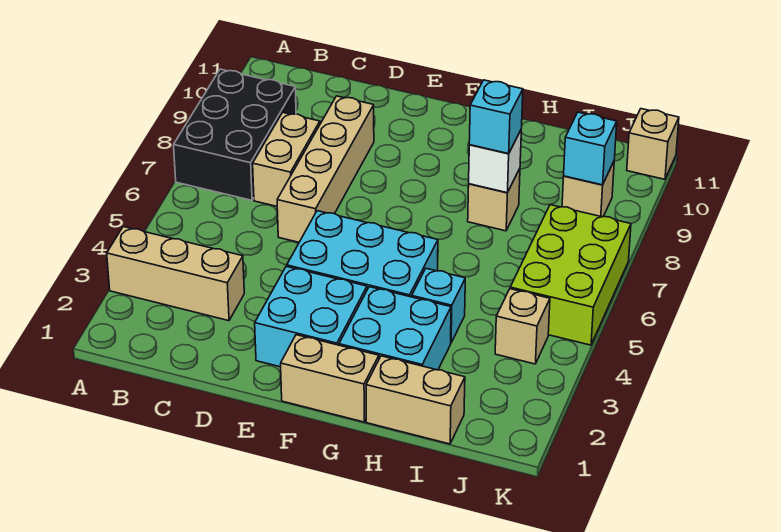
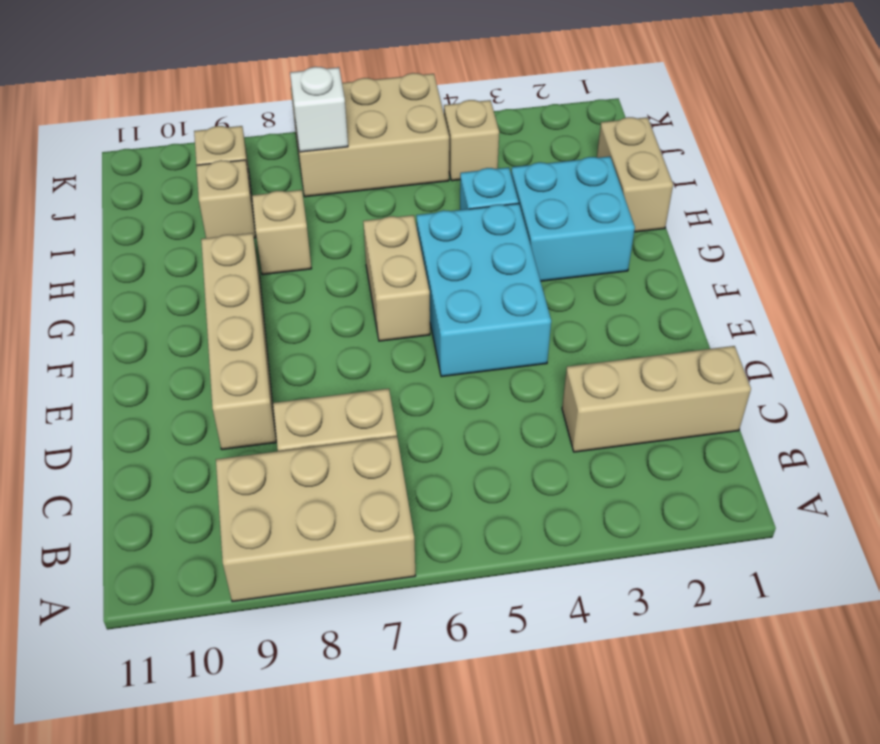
tan brick A3:C3 level 1 -> tan brick C1:C3 level 1
black brick A7:B9 level 1 -> tan brick A7:B9 level 1
tan brick D6:D9 level 1 -> tan brick D9:G9 level 1
cyan brick E2:F3 level 1 -> none
tan brick F1:G1 level 1 -> tan brick F6:G6 level 1
white brick H8 level 2 -> white brick J7 level 2
cyan brick H8 level 3 -> none
lime brick J5:K7 level 1 -> tan brick J5:K7 level 1
cyan brick J9 level 2 -> none
tan brick K11 level 1 -> tan brick I9 level 1

